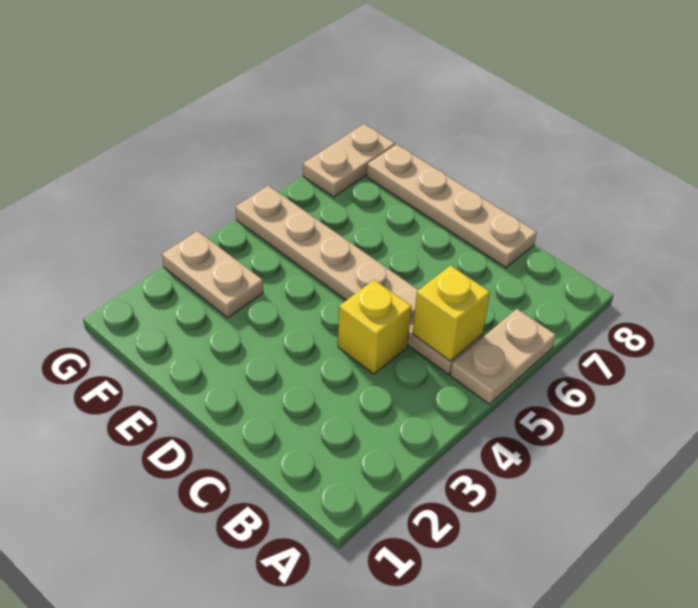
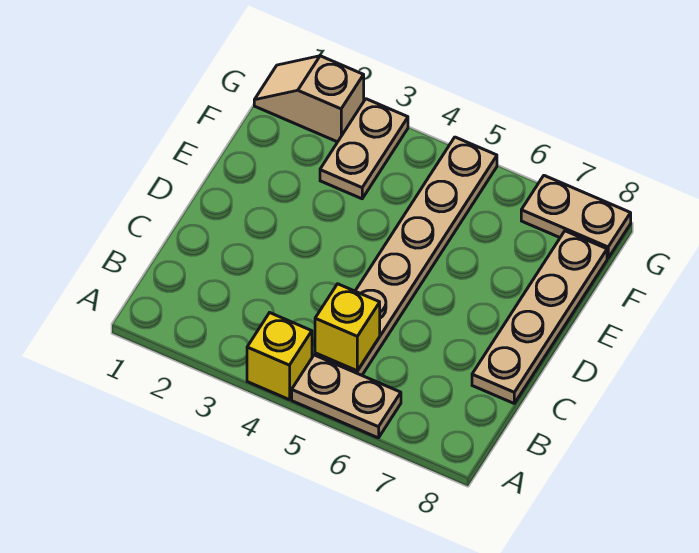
yellow brick C4 level 1 -> yellow brick A4 level 1
none -> tan slope G1:G2 level 1 top 2

